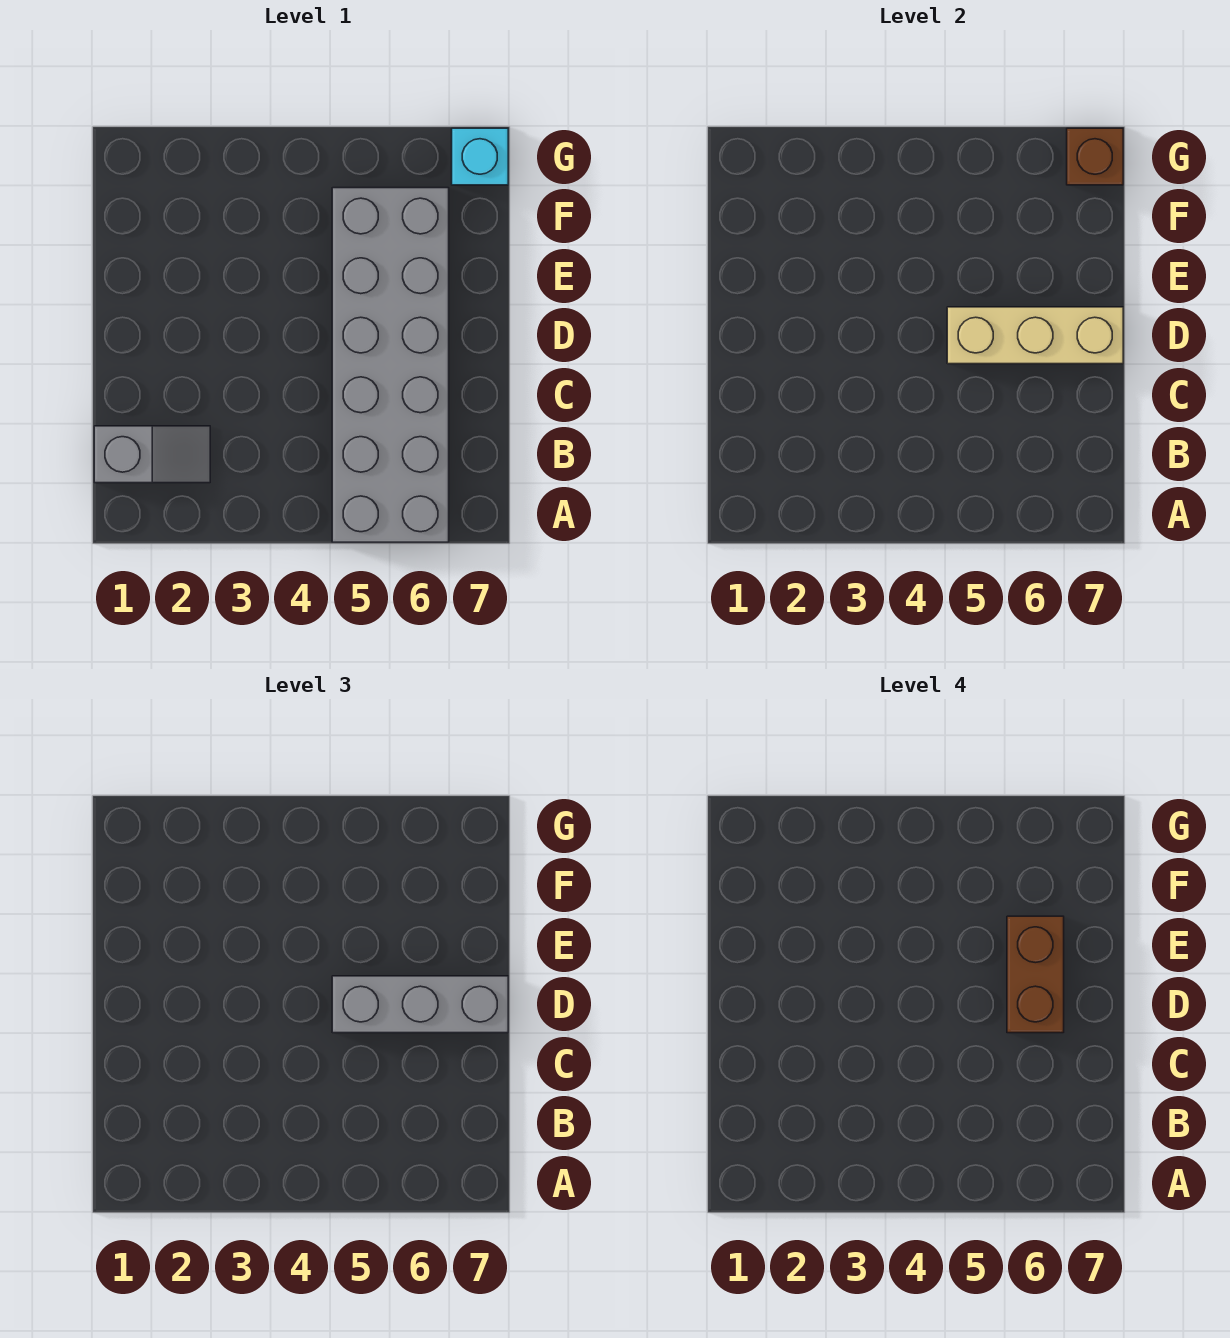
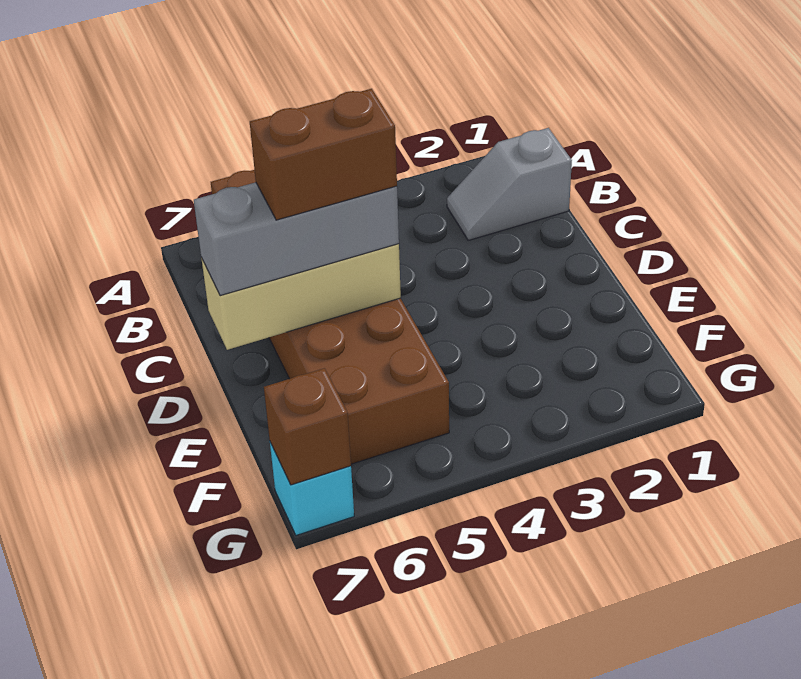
grey brick A5:F6 level 1 -> brown brick A5:F6 level 1
brown brick D6:E6 level 4 -> brown brick D5:D6 level 4

